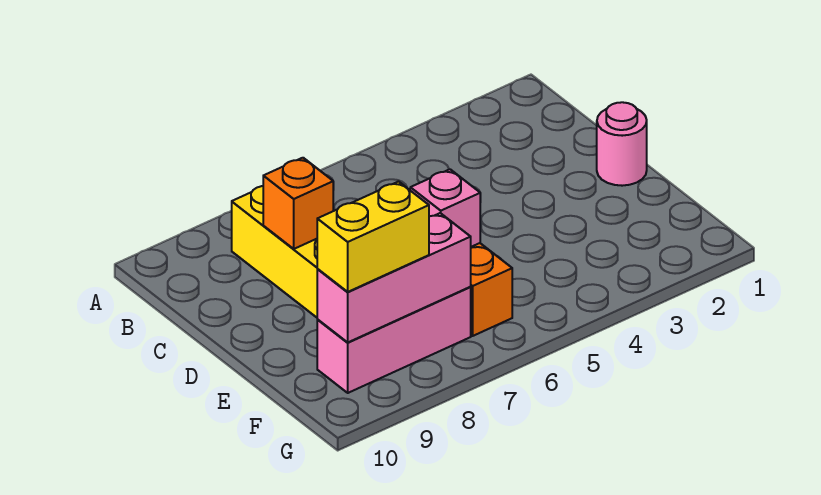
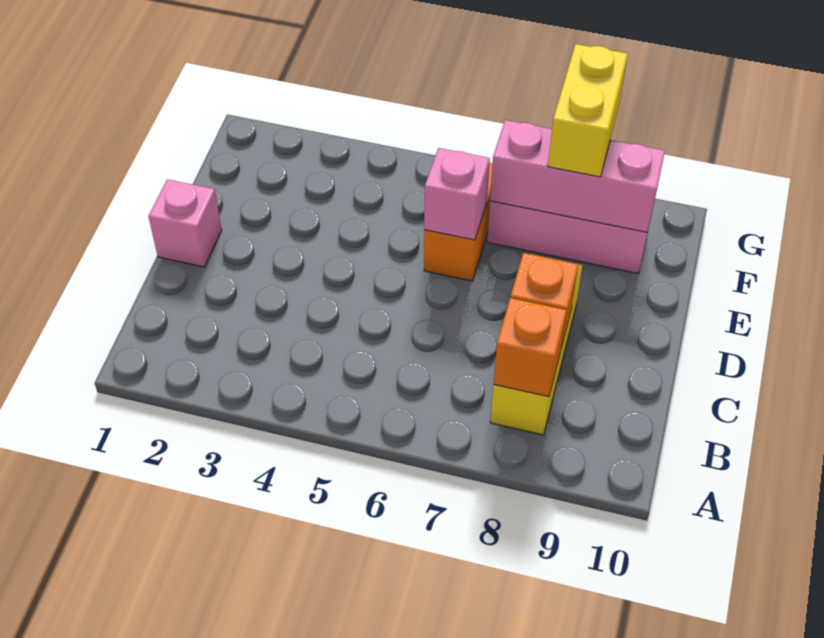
none -> orange brick B8 level 2
pink round brick D1 level 1 -> pink brick D1 level 1
yellow brick F8:F9 level 3 -> yellow brick F8:G8 level 3

